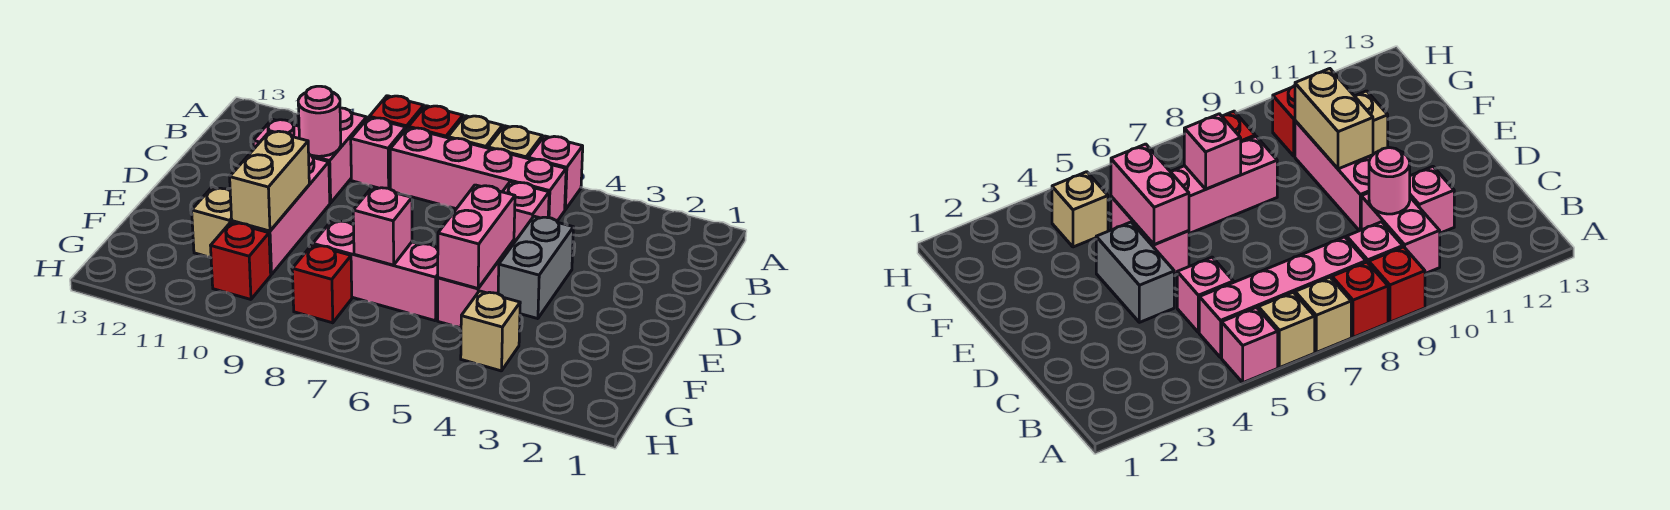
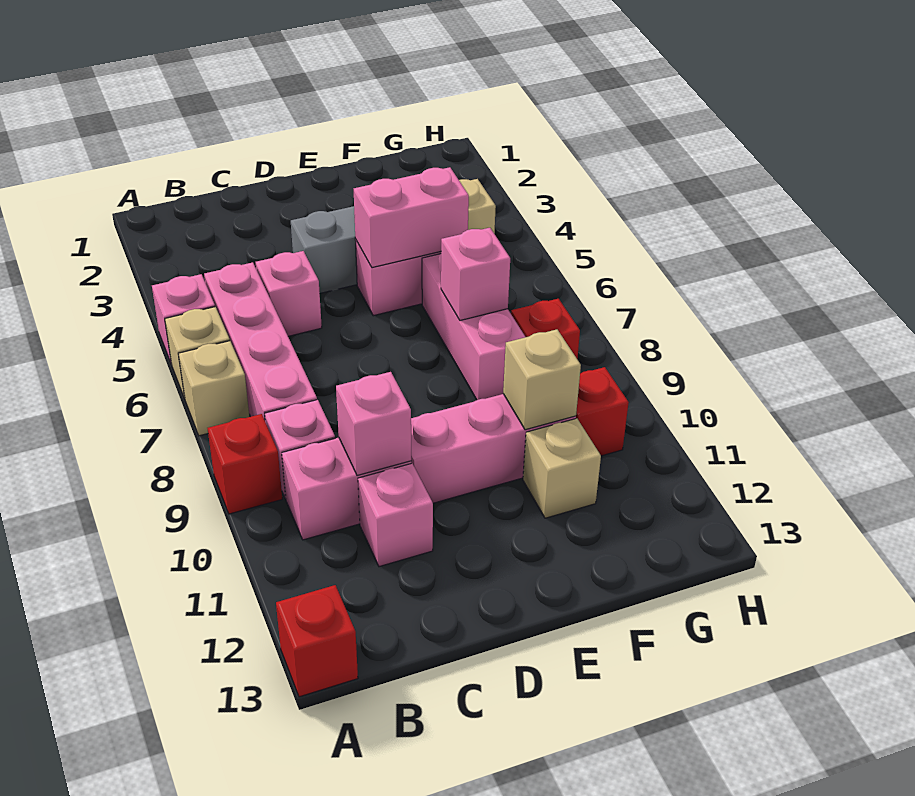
red brick A8 level 1 -> red brick A13 level 1
pink round brick C10 level 2 -> pink brick C10 level 2
tan brick E10:F10 level 2 -> tan brick F10 level 2

